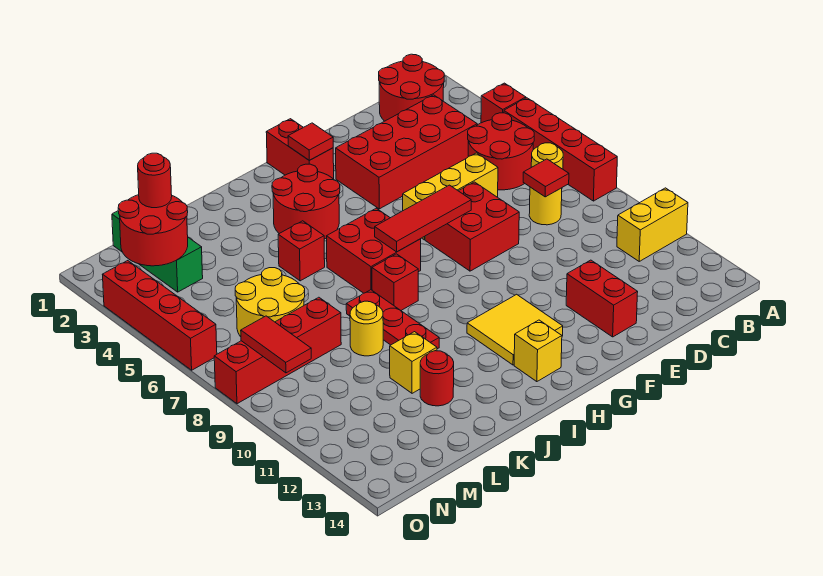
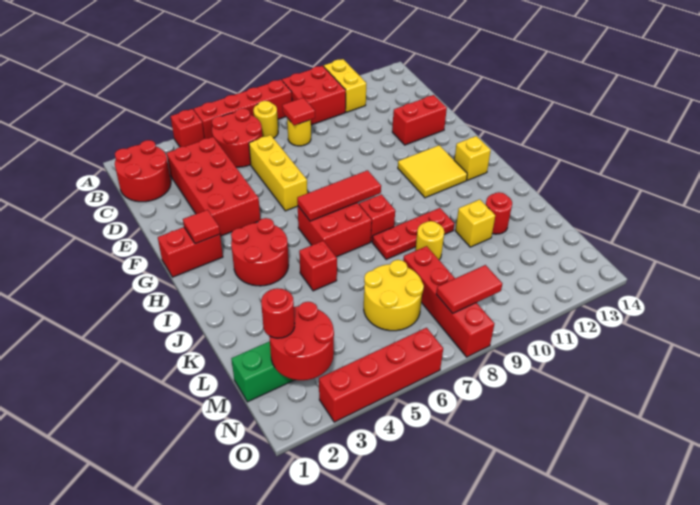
red brick E7:F8 level 1 -> red brick A9:B10 level 1
red tile F7:H7 level 2 -> red tile H6:H8 level 2

